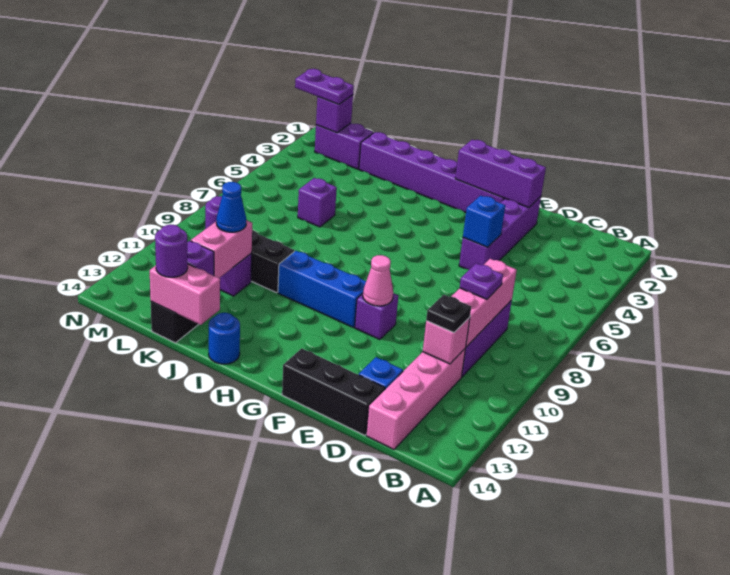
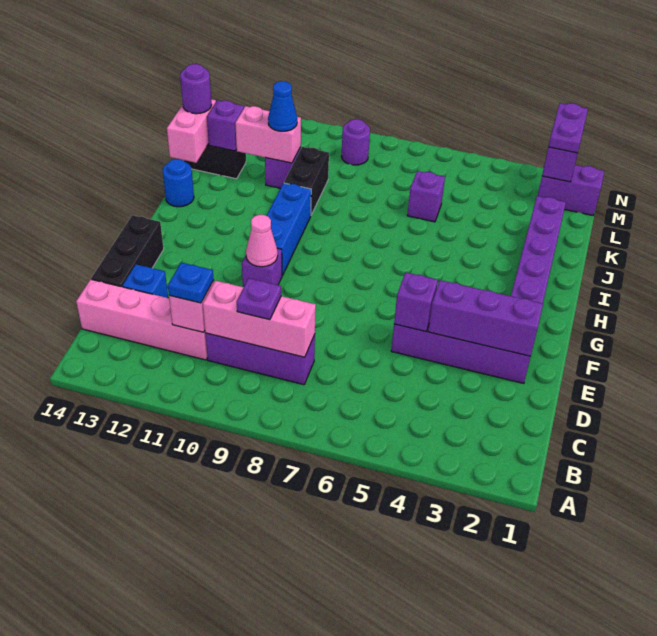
black plate C11 level 3 -> blue plate C11 level 3
purple brick E2:G2 level 2 -> purple brick E2:E4 level 2
blue brick E5 level 2 -> purple brick E5 level 2
purple brick L2:M2 level 1 -> purple brick M1:M2 level 1

